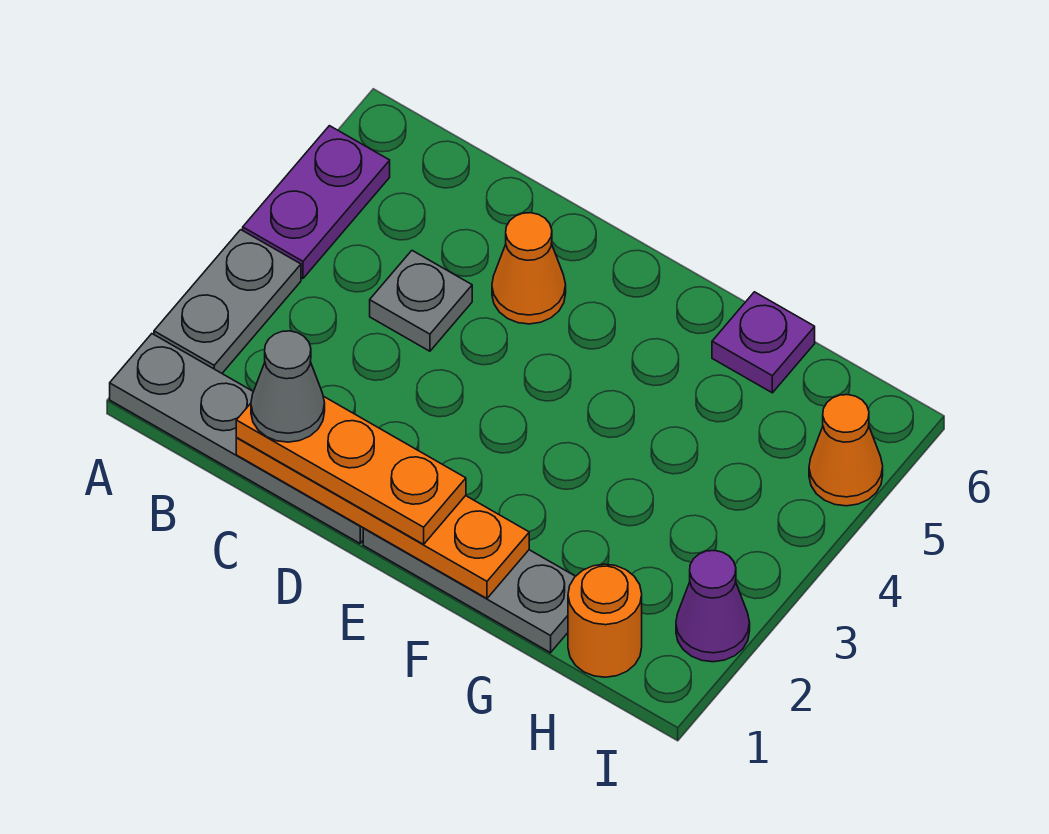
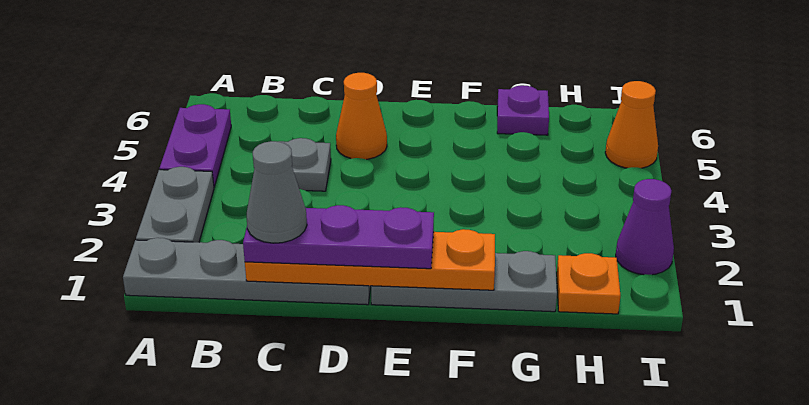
orange plate C1:E1 level 3 -> purple plate C1:E1 level 3
orange round brick H1 level 1 -> orange plate H1 level 1

